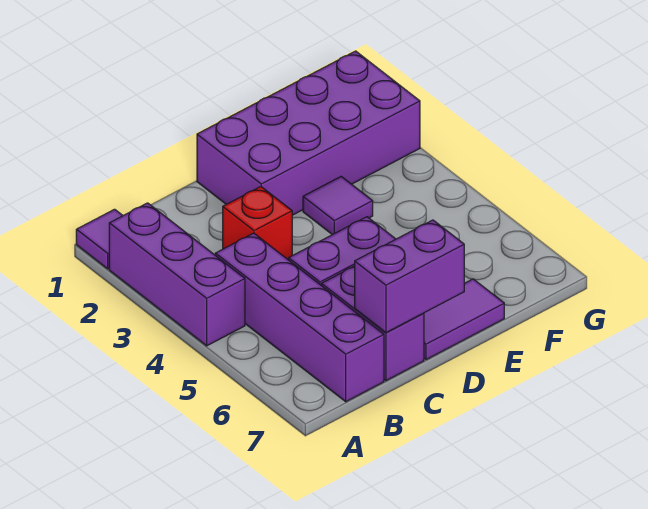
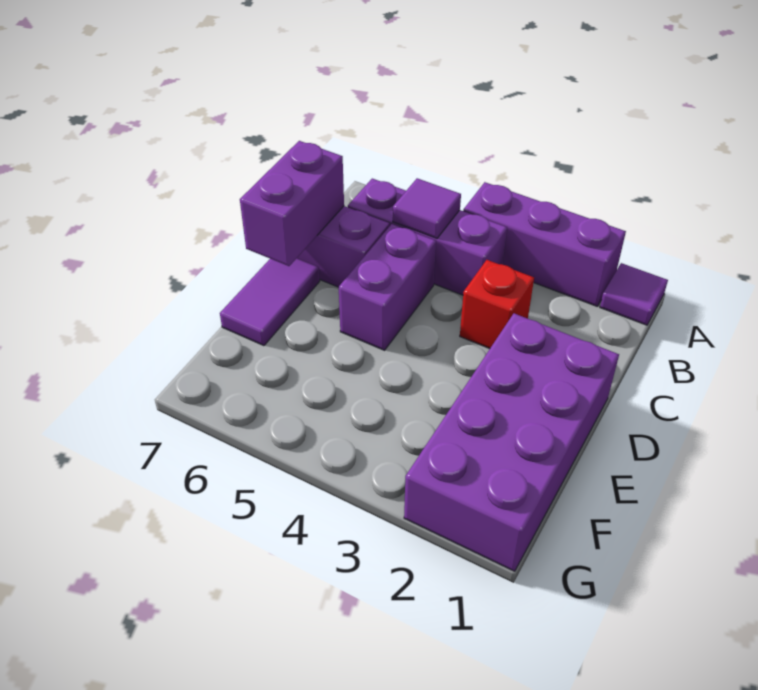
purple brick B4:B7 level 1 -> purple brick B4:B6 level 1
purple tile E3 level 1 -> purple tile B5 level 2

